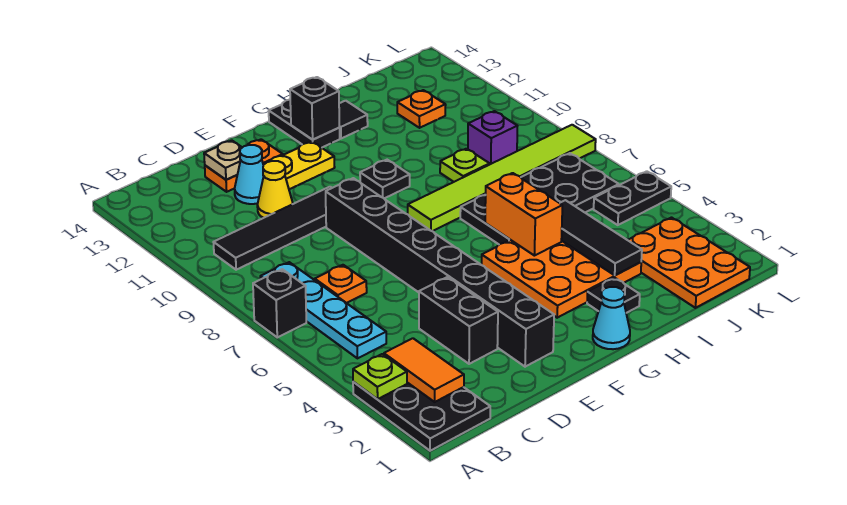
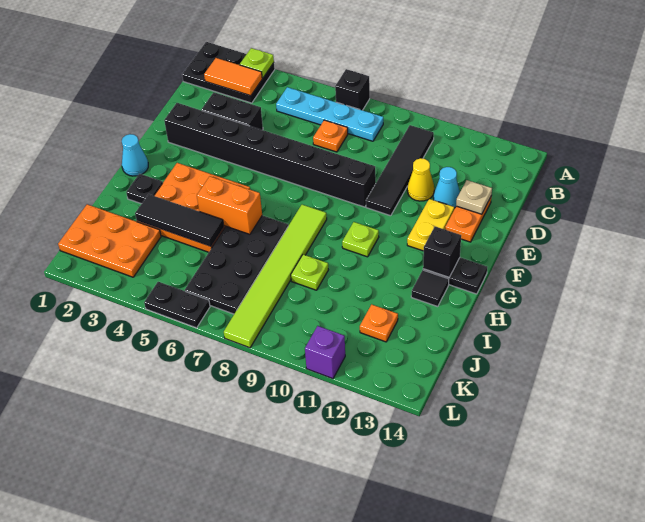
black plate G10 level 1 -> lime plate G10 level 1
purple brick J9 level 1 -> purple brick L11 level 1
black plate K5:L5 level 1 -> black plate L5:L6 level 1

